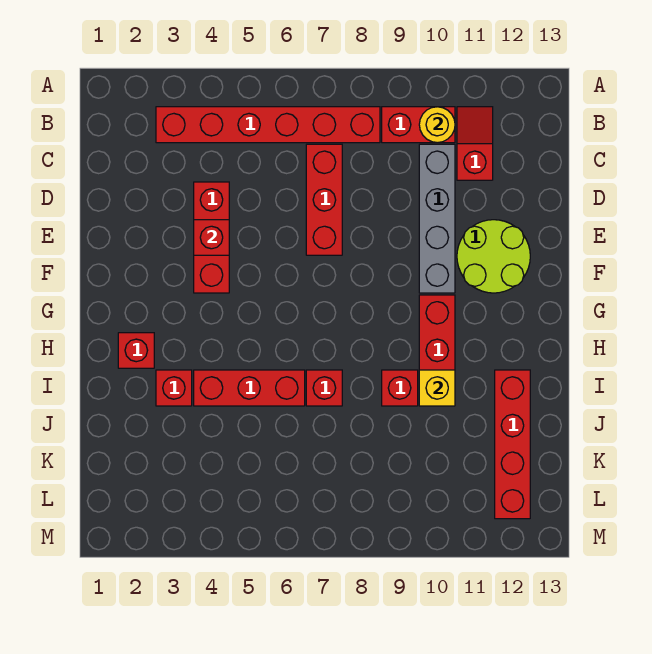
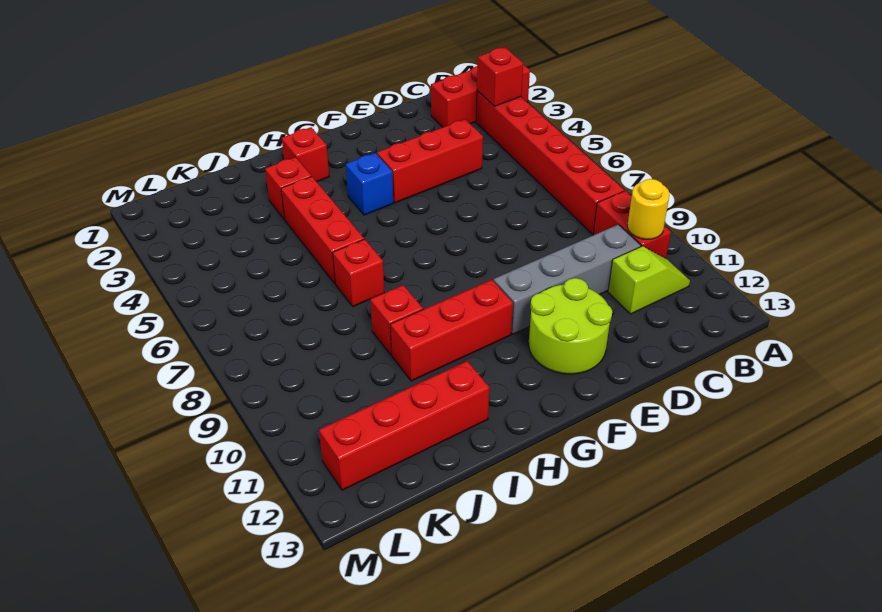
red slope B11:C11 level 1 top C -> lime slope B11:C11 level 1 top C
red brick C7:E7 level 1 -> red brick A2:C2 level 1
red brick E4 level 2 -> red brick B3 level 2
none -> blue brick G4 level 1
yellow brick I10 level 2 -> none

